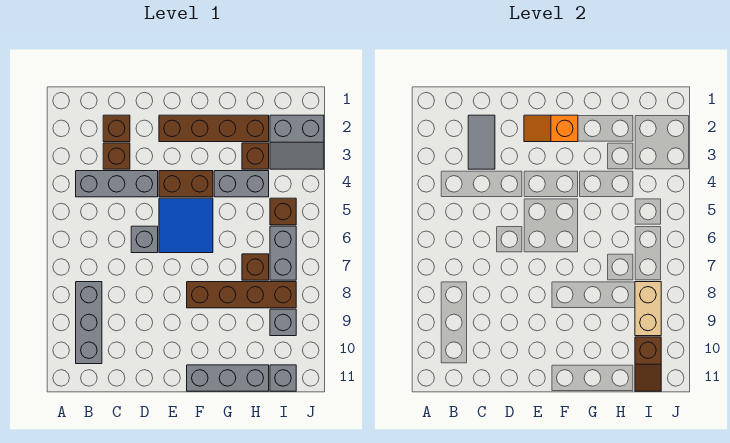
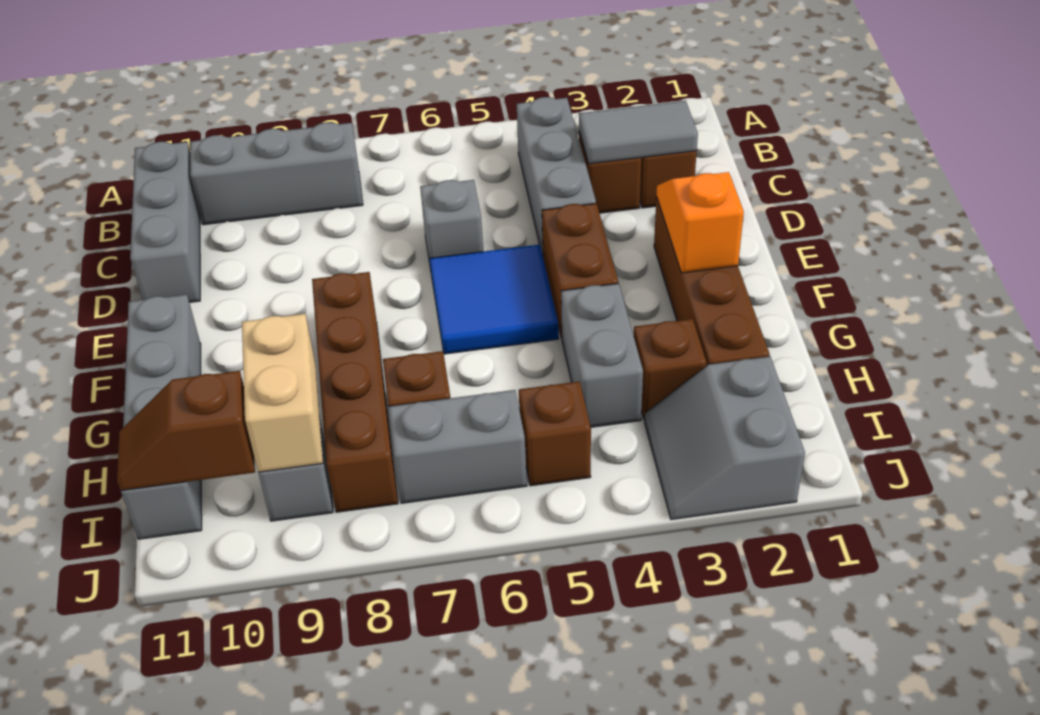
none -> grey brick B11:D11 level 1
tan brick I8:I9 level 2 -> tan brick H9:I9 level 2

